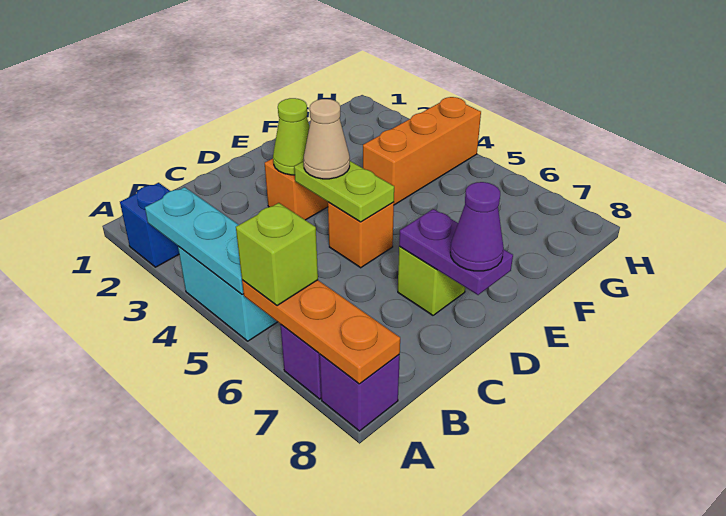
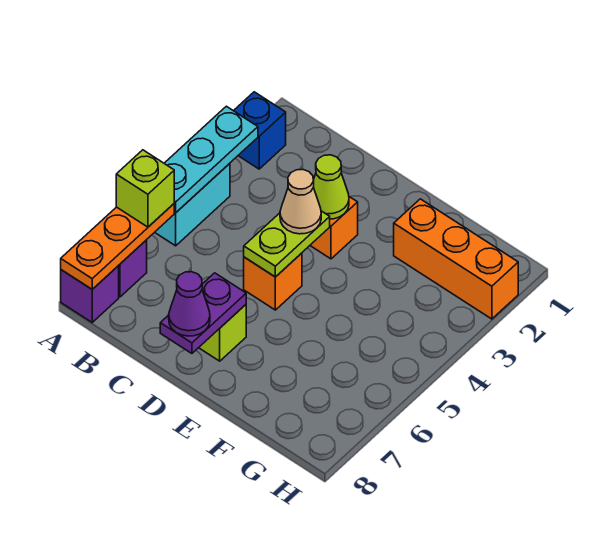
orange brick F4:H4 level 1 -> orange brick F2:H2 level 1

